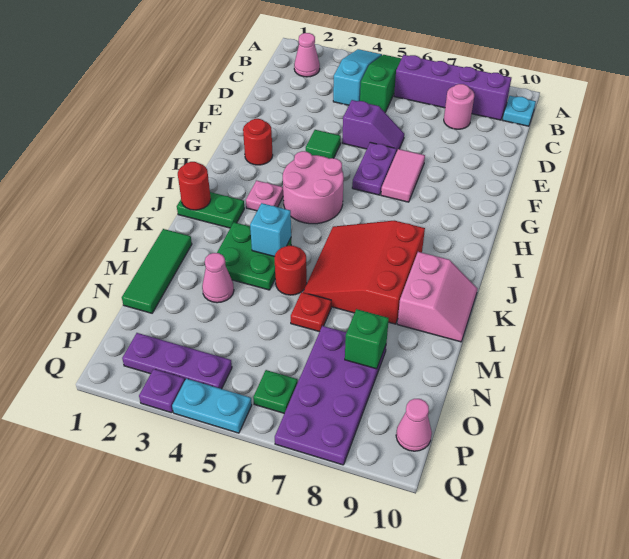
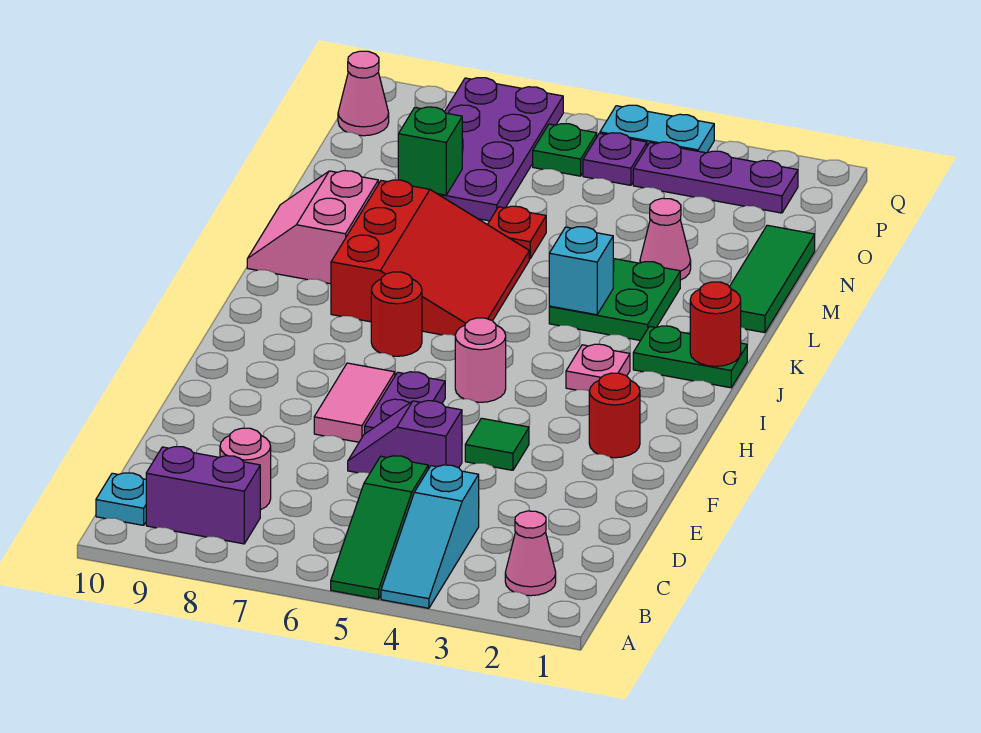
purple brick B6:B9 level 1 -> purple brick B8:B9 level 1
pink round brick H4:I5 level 1 -> pink round brick H5 level 1
red round brick L5 level 1 -> red round brick I7 level 1
purple plate Q3 level 1 -> purple plate P5 level 1

